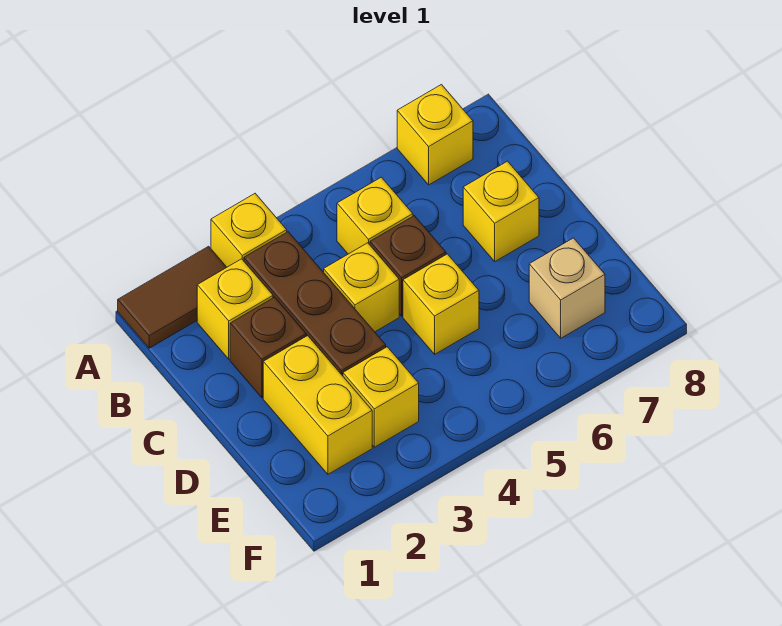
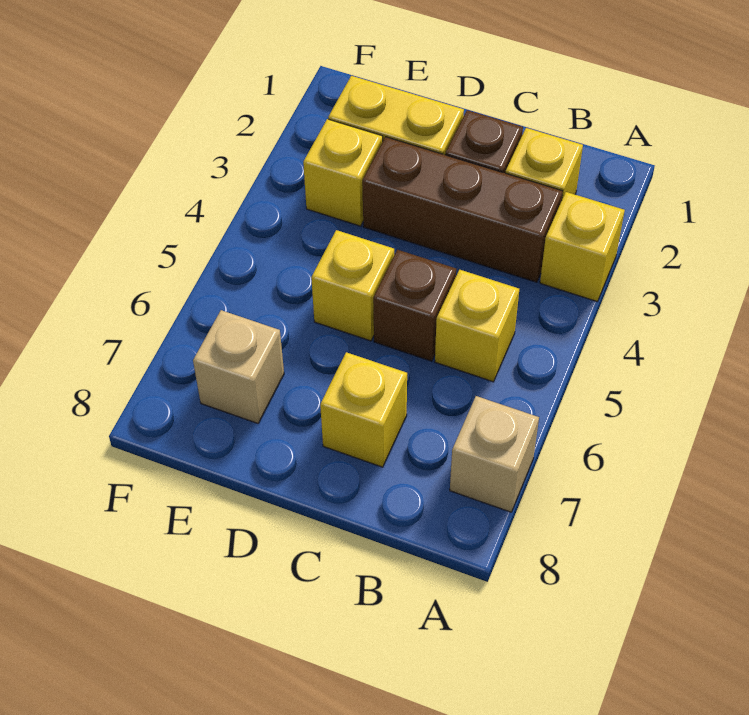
brown tile A1:A2 level 1 -> none
yellow brick A7 level 1 -> tan brick A7 level 1
yellow brick C4 level 1 -> none

